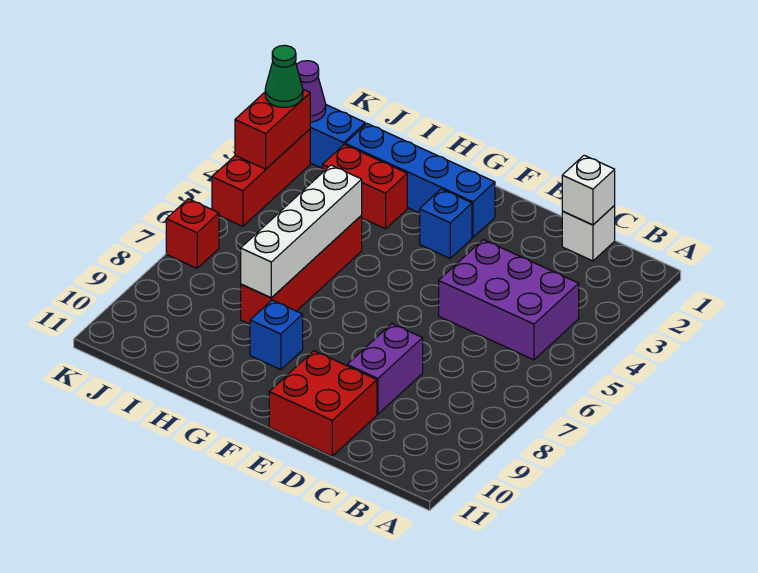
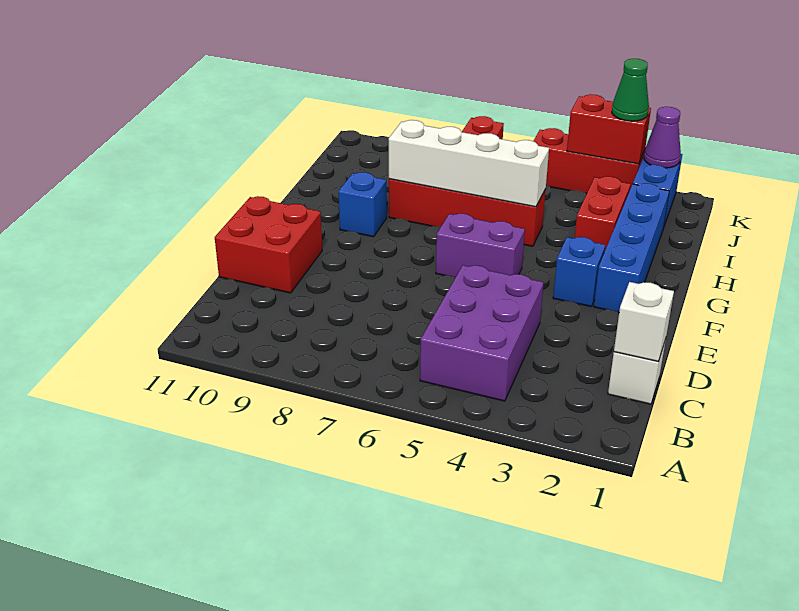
purple brick D8:D9 level 1 -> purple brick F5:F6 level 1

